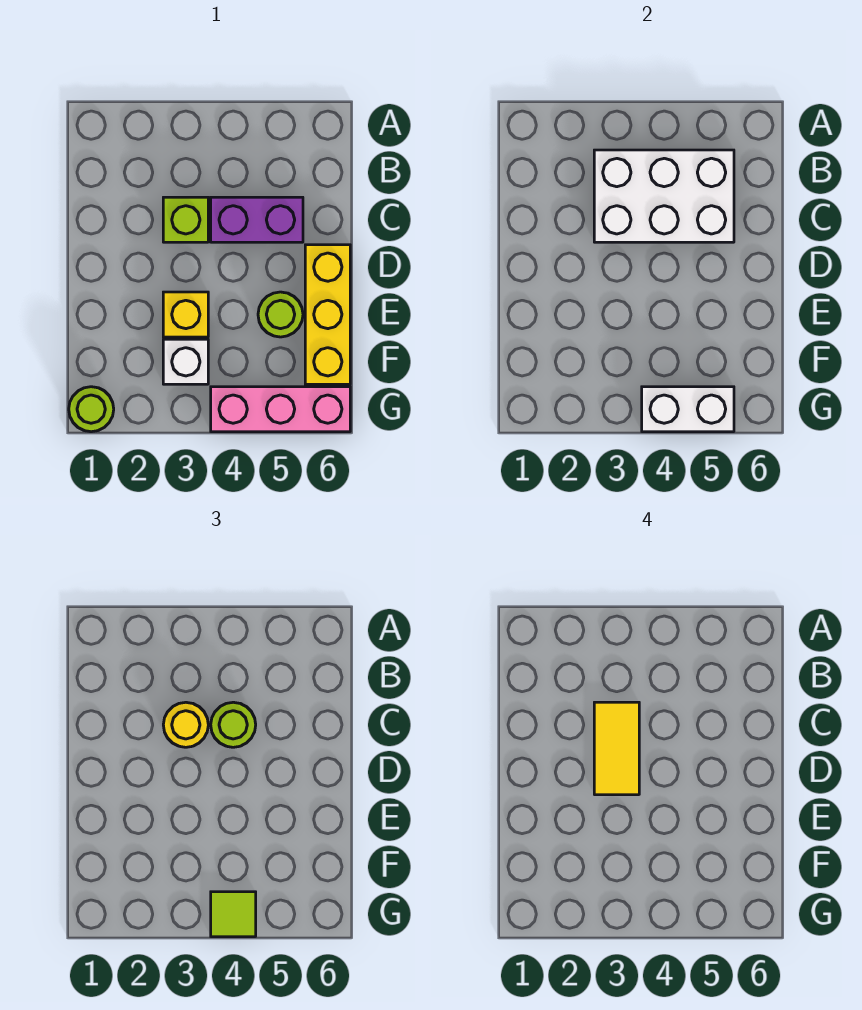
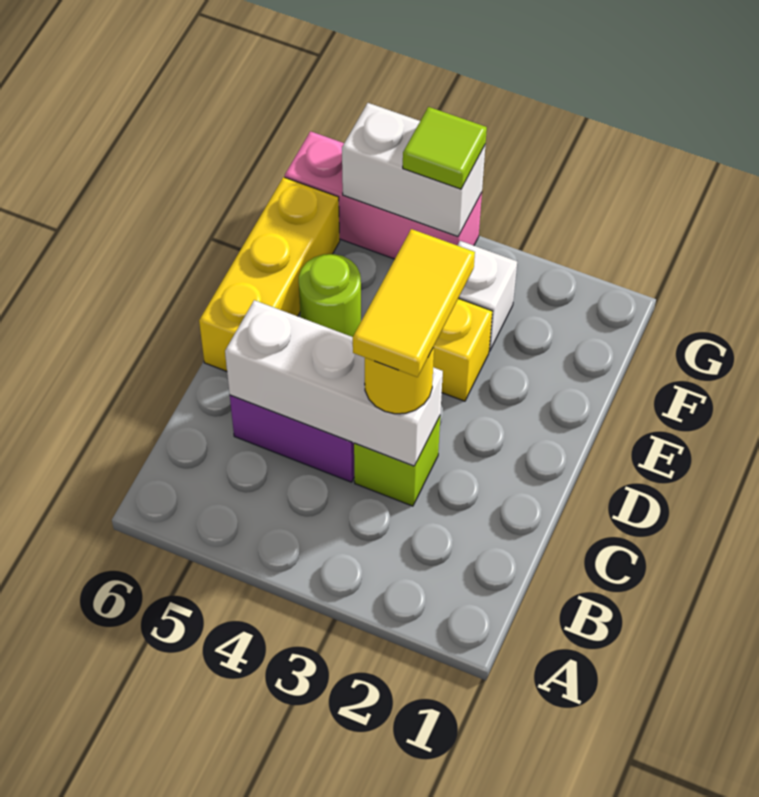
white brick B3:C5 level 2 -> white brick C3:C5 level 2
lime round brick C4 level 3 -> none
lime round brick G1 level 1 -> none

